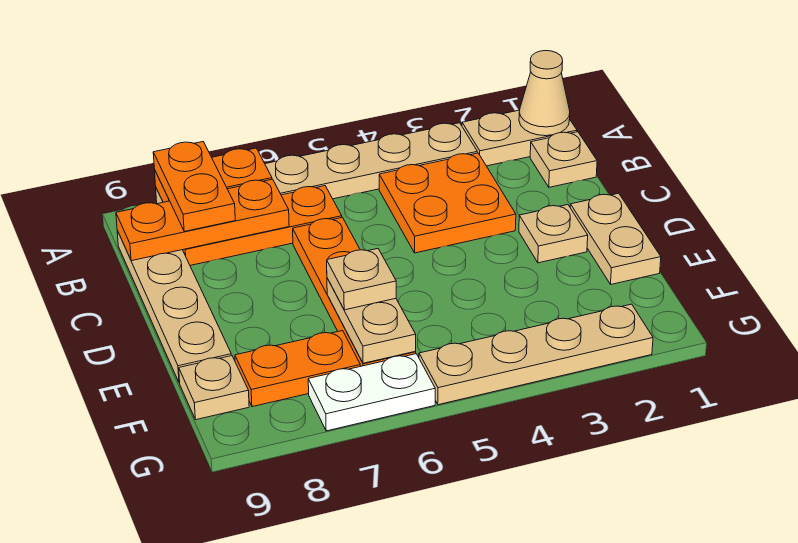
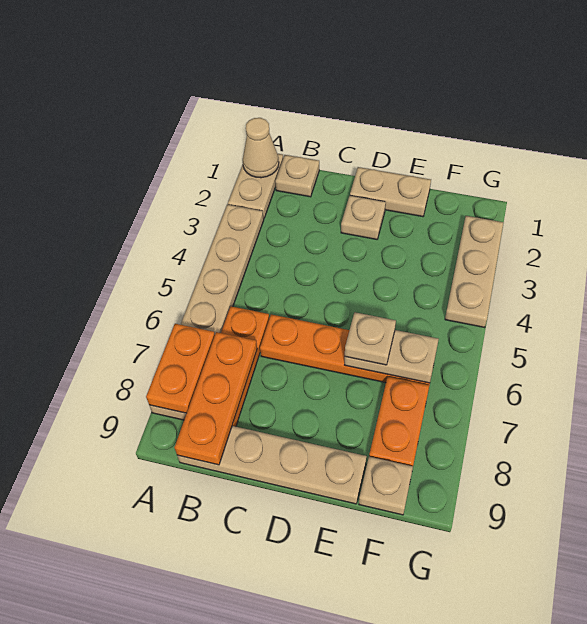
orange plate A8:B8 level 3 -> none
orange plate B3:C4 level 1 -> none
tan plate G2:G5 level 1 -> tan plate G2:G4 level 1
white plate G6:G7 level 1 -> none

